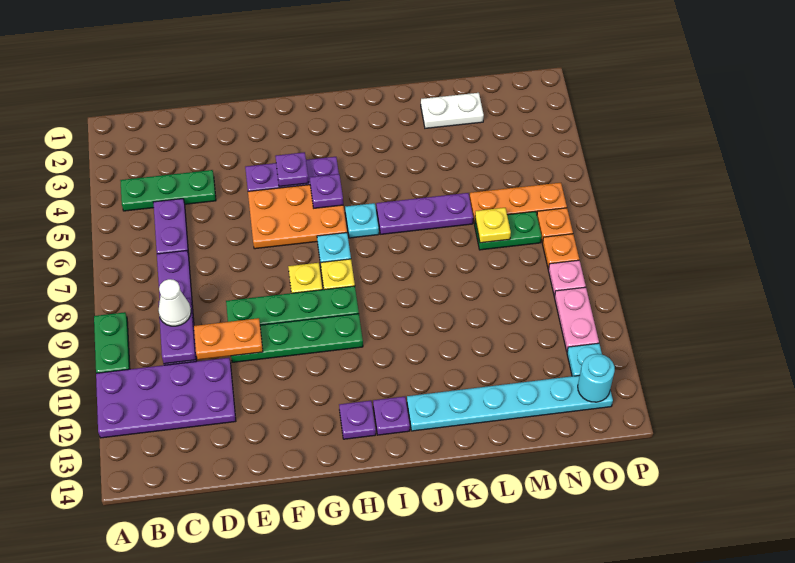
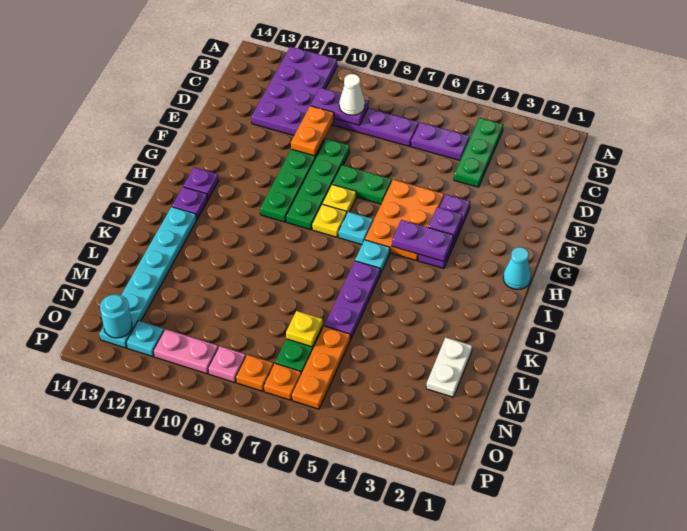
green plate A9:A10 level 1 -> green plate F7:F8 level 1
none -> cyan cone H1 level 1
purple plate H5 level 2 -> purple plate H4:H5 level 2

